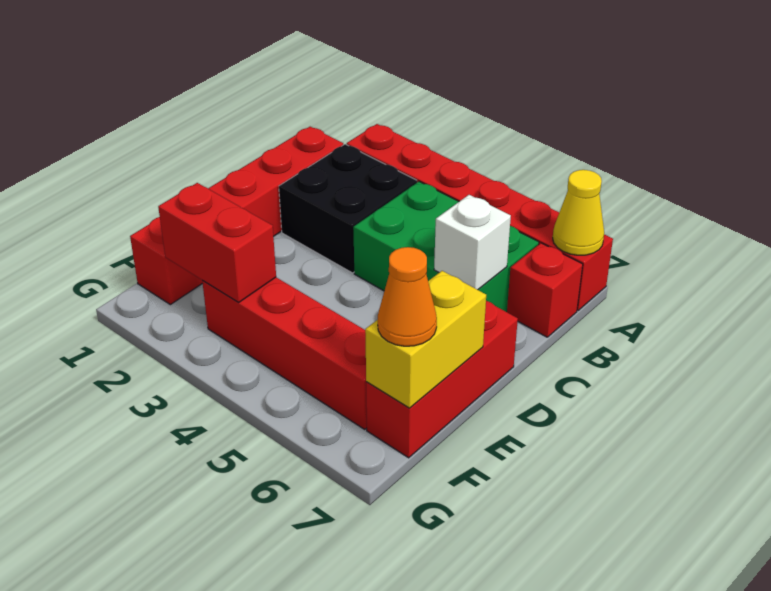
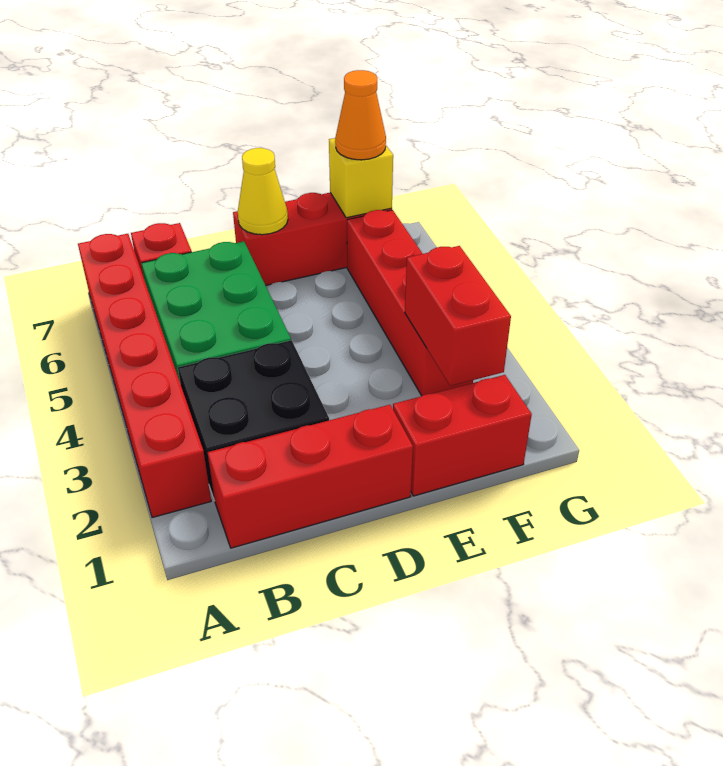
yellow cone A7 level 2 -> yellow cone D7 level 2
white brick C6 level 2 -> none
yellow brick E7:F7 level 2 -> yellow brick F7 level 2

